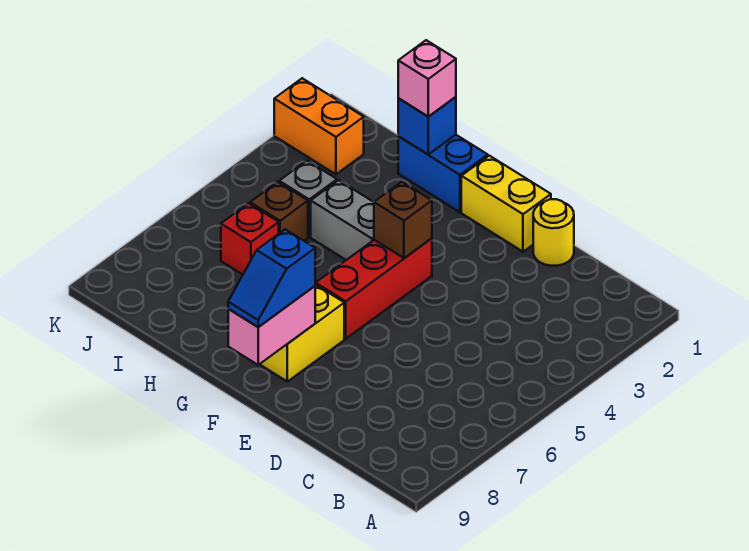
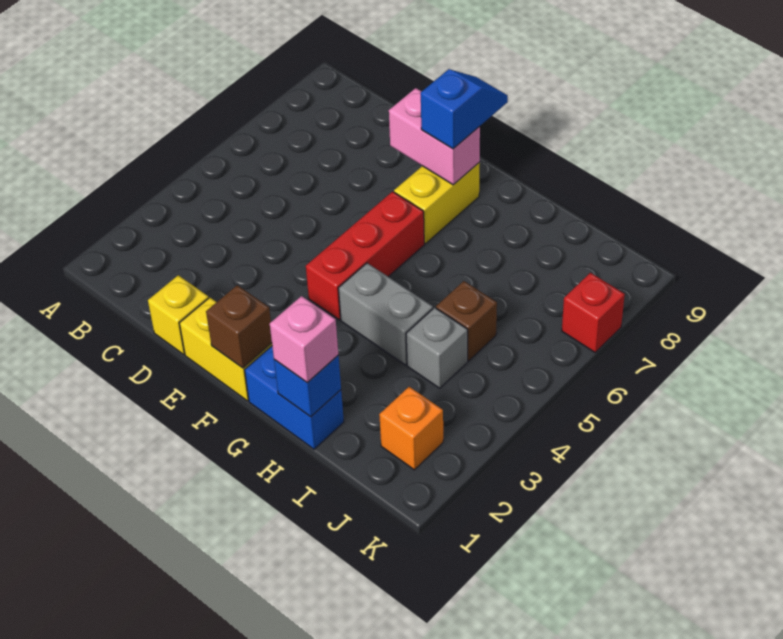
yellow round brick D1 level 1 -> yellow brick D1 level 1
brown brick F4 level 2 -> brown brick F1 level 2
pink brick F8:F9 level 2 -> pink brick E8:F8 level 2
red brick I6 level 1 -> red brick K7 level 1
orange brick J2:K2 level 1 -> orange brick J2 level 1

